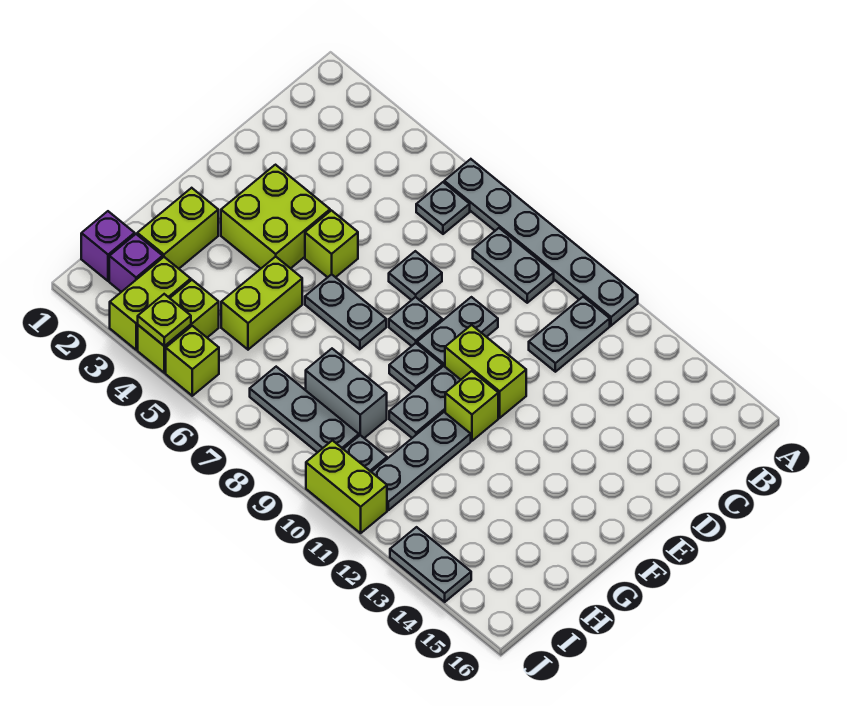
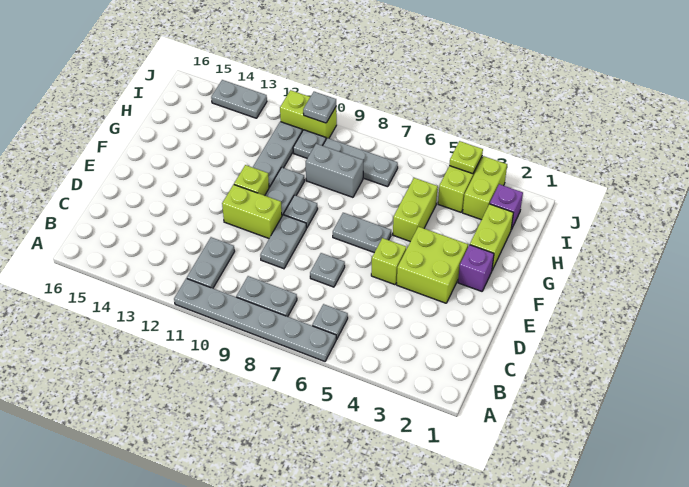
grey plate E8 level 1 -> grey plate J10 level 2
purple brick I1 level 1 -> purple brick F2 level 1
lime brick J5 level 1 -> none

